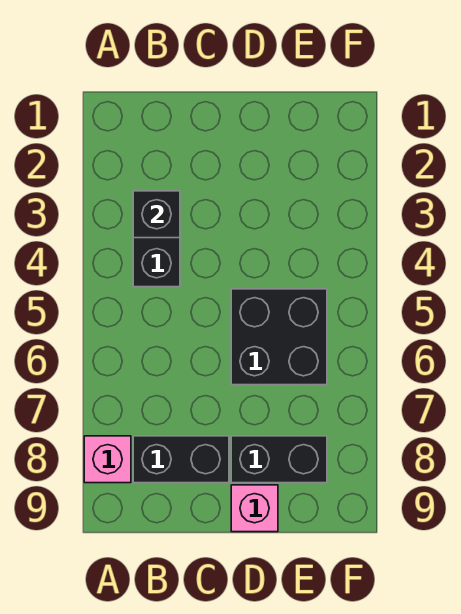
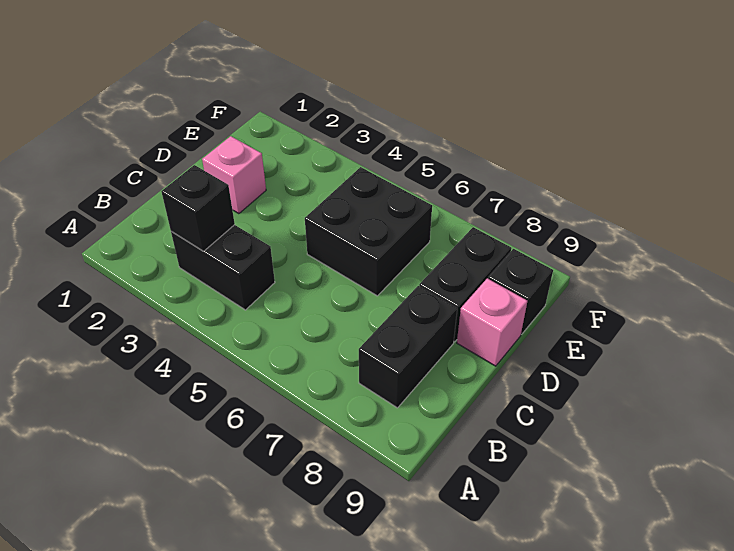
pink brick A8 level 1 -> pink brick D2 level 1
none -> black brick E9 level 1

